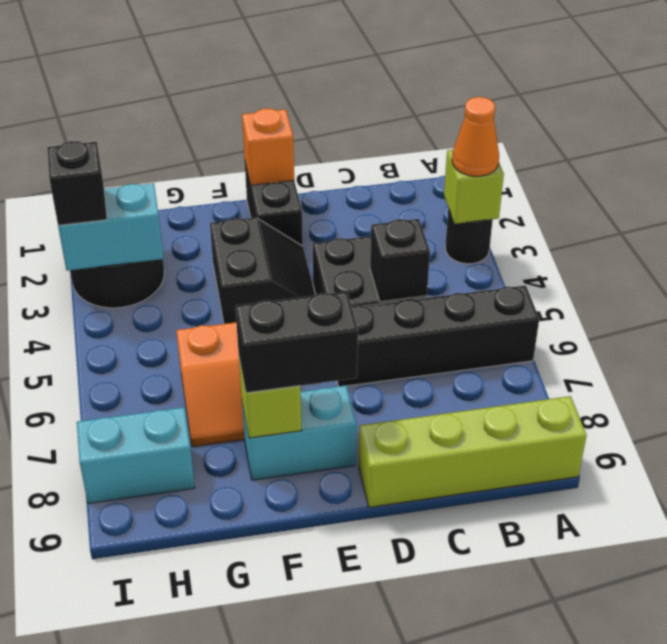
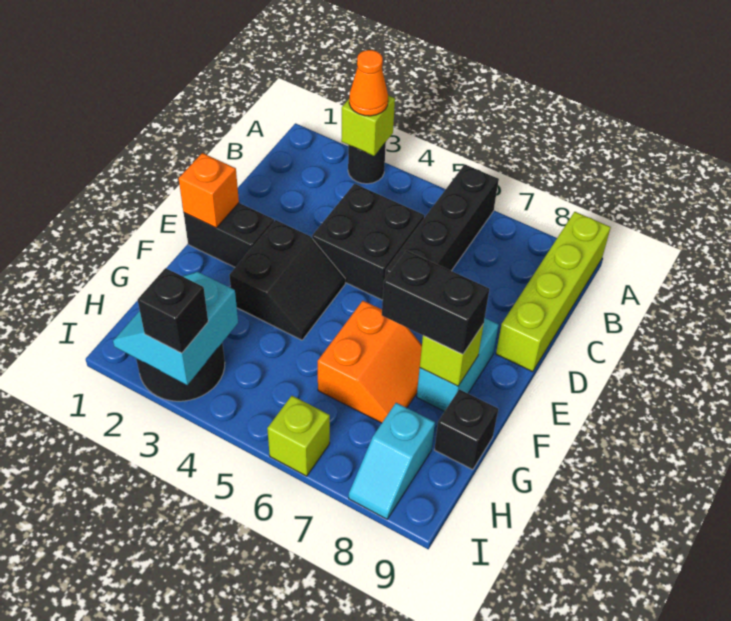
black brick C5 level 2 -> black brick G9 level 1
black slope E3:F4 level 1 top F -> black slope E3:F4 level 1 top 3
black brick E8:F8 level 3 -> black brick F7:F8 level 3
cyan brick H8:I8 level 1 -> cyan slope H8:I8 level 1 top H
none -> lime brick I6 level 1

